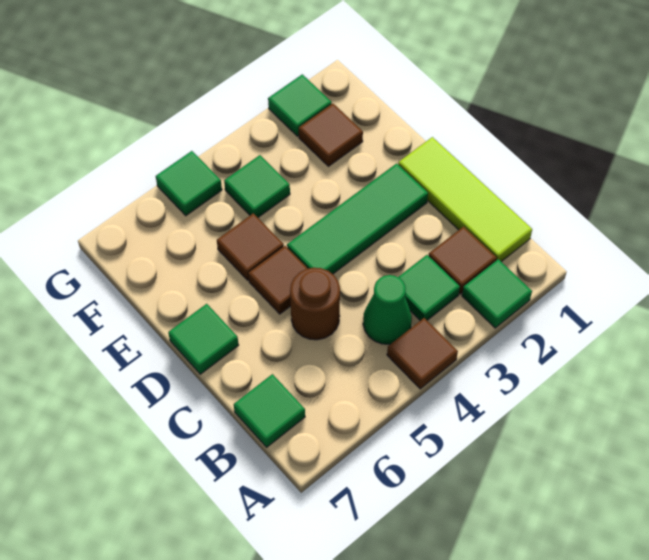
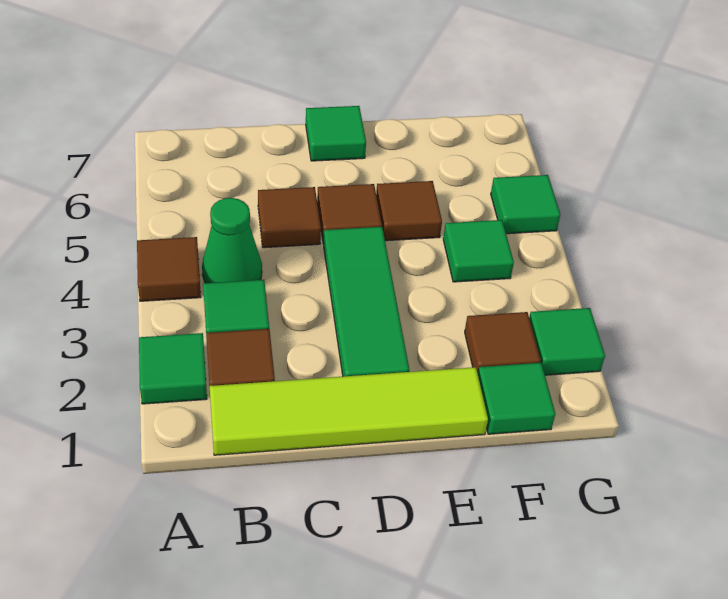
lime tile B1:D1 level 1 -> lime tile B1:E1 level 1
green tile B7 level 1 -> green tile F1 level 1
brown round brick C5 level 1 -> brown tile C5 level 1

